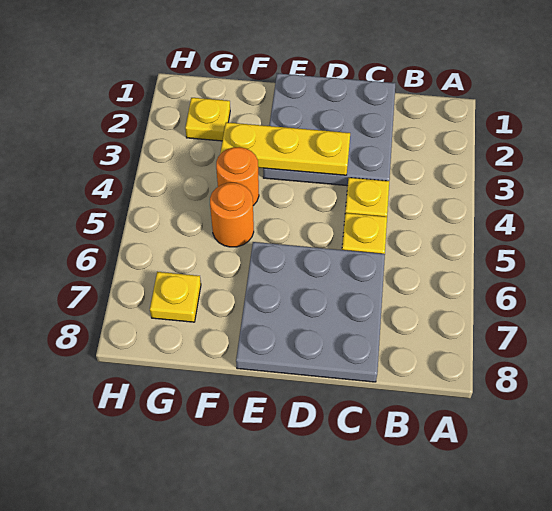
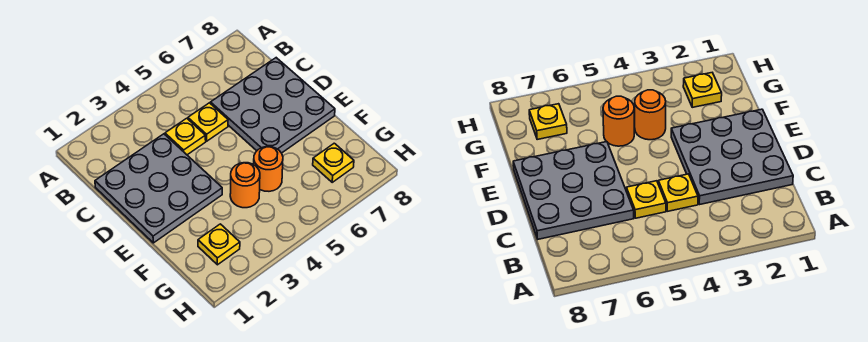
yellow plate D3:F3 level 2 -> none

